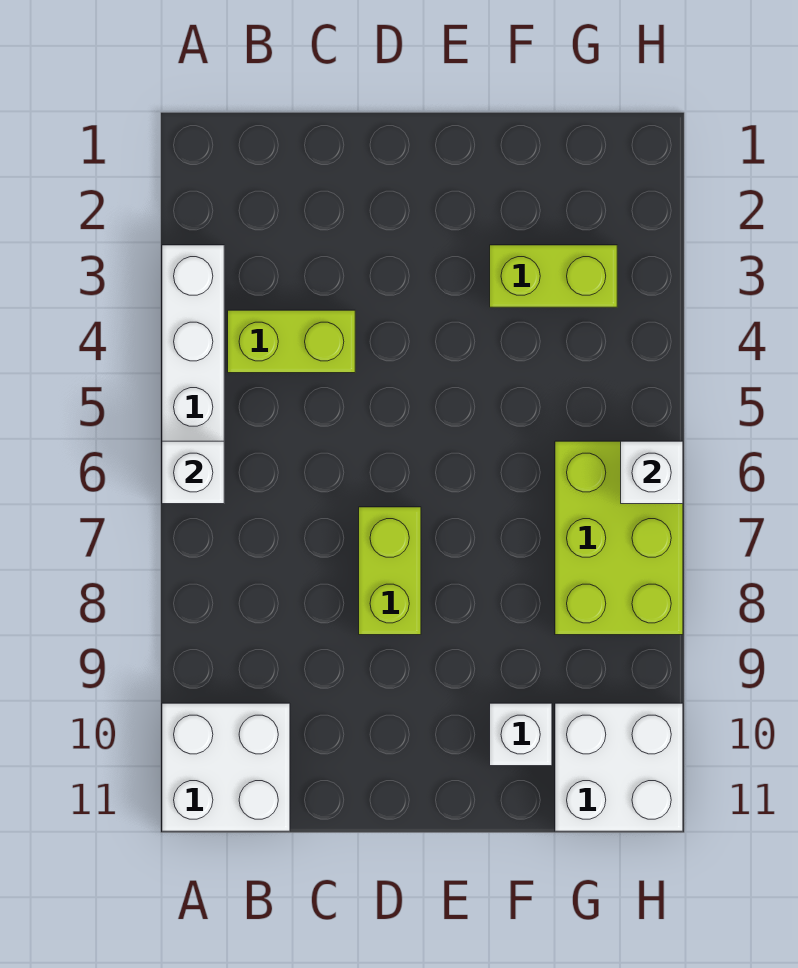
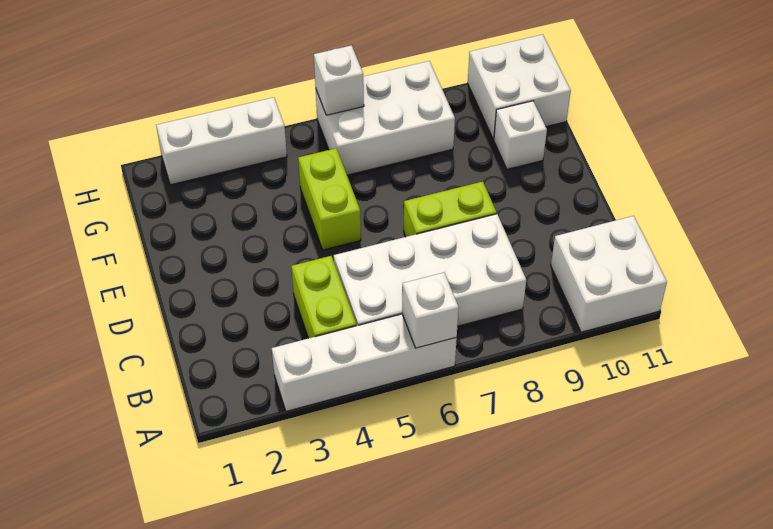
none -> white brick B5:C8 level 1
lime brick F3:G3 level 1 -> lime brick E5:F5 level 1
lime brick G6:H8 level 1 -> white brick G6:H8 level 1
none -> white brick H2:H4 level 1

